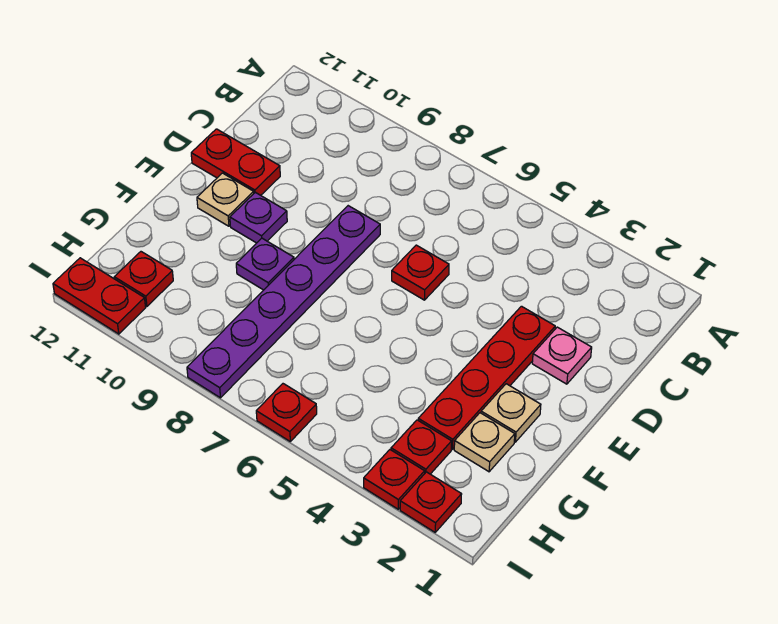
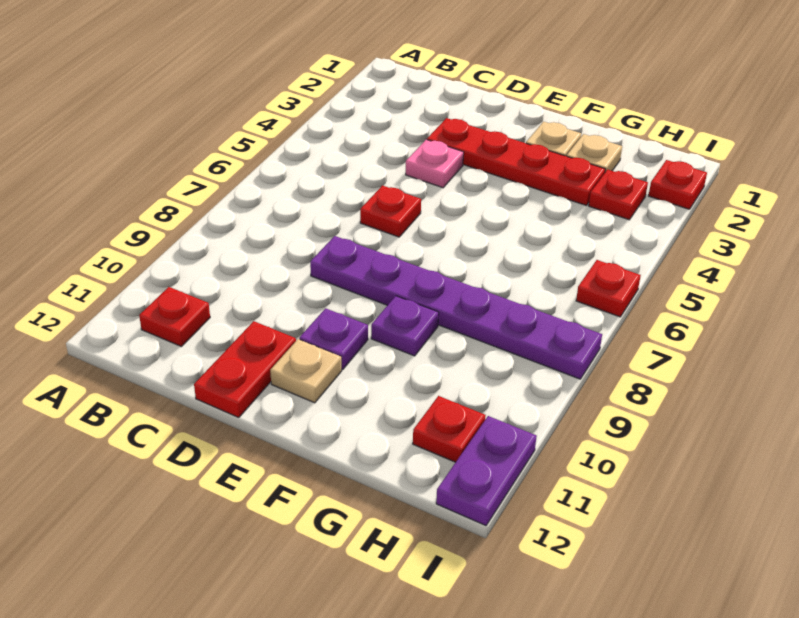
pink plate D2 level 1 -> pink plate D4 level 1
red plate I3 level 1 -> red plate B11 level 1
red plate I11:I12 level 1 -> purple plate I11:I12 level 1

